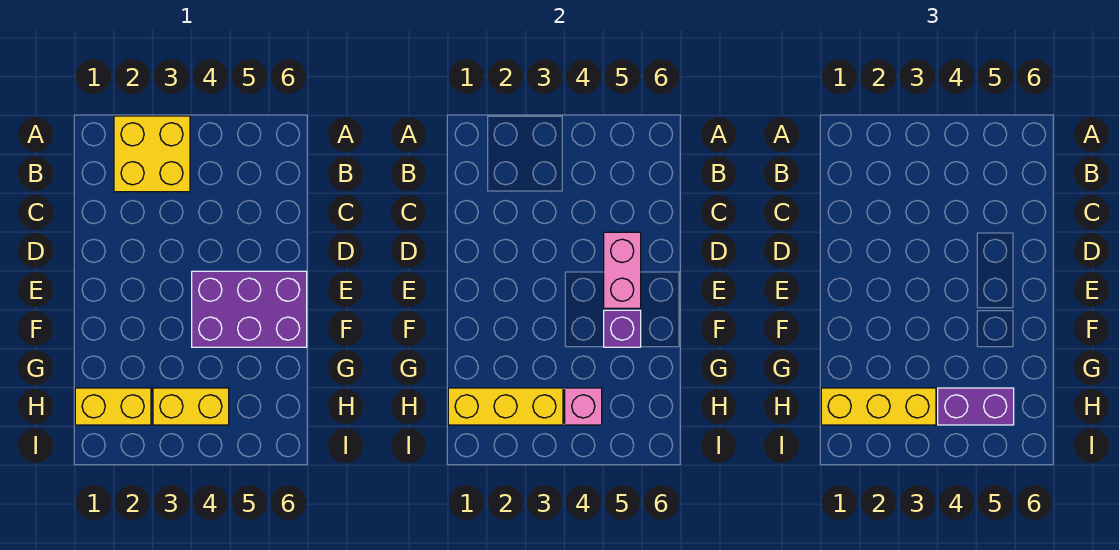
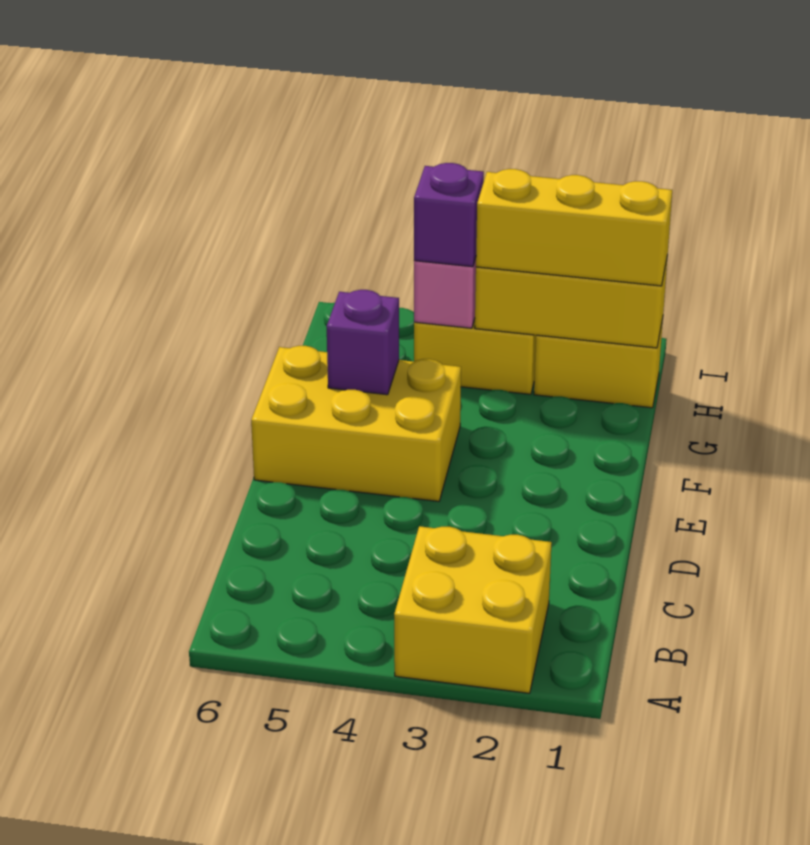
pink brick D5:E5 level 2 -> none
purple brick E4:F6 level 1 -> yellow brick E4:F6 level 1
purple brick H4:H5 level 3 -> purple brick H4 level 3

